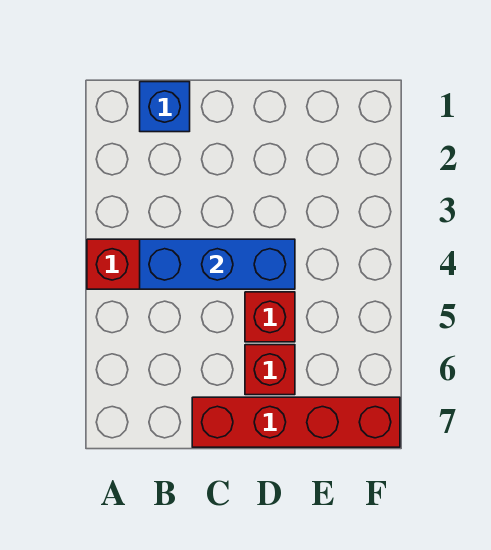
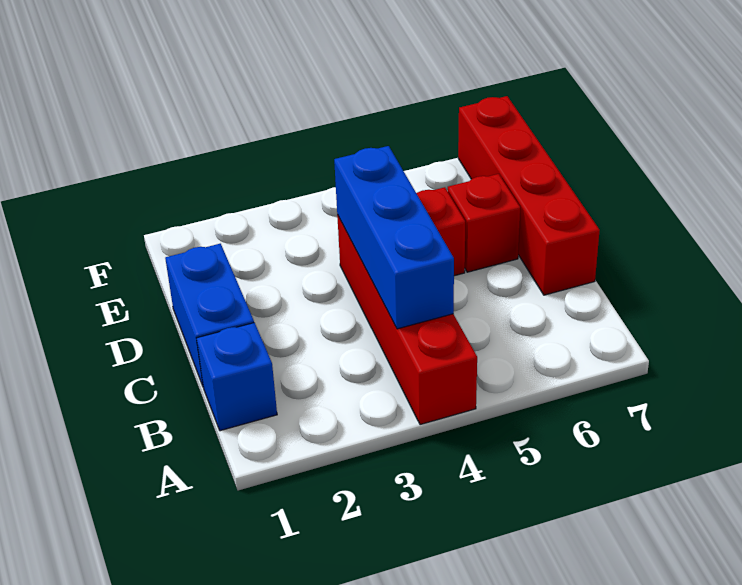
none -> blue brick C1:D1 level 1

